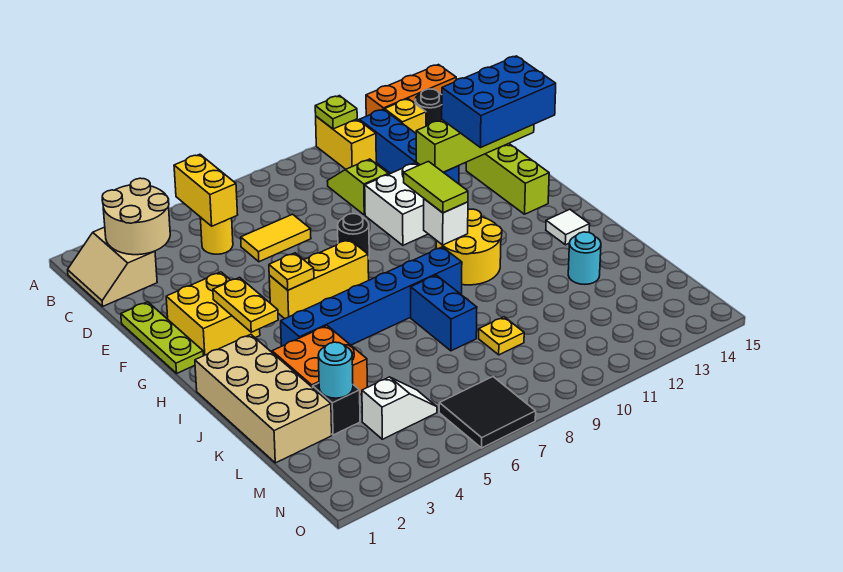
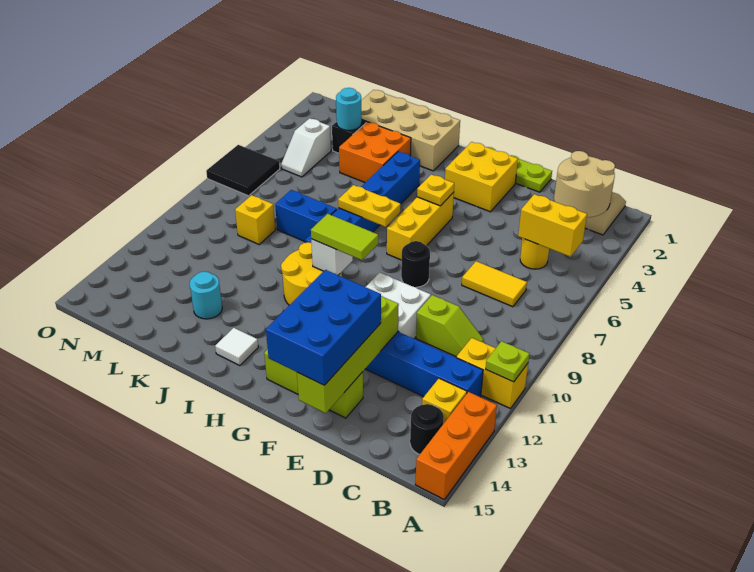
yellow tile D6:D7 level 1 -> yellow tile C7:D7 level 1
yellow plate G3:H3 level 2 -> yellow plate H7:I7 level 2
yellow plate L9 level 1 -> yellow brick L9 level 1

